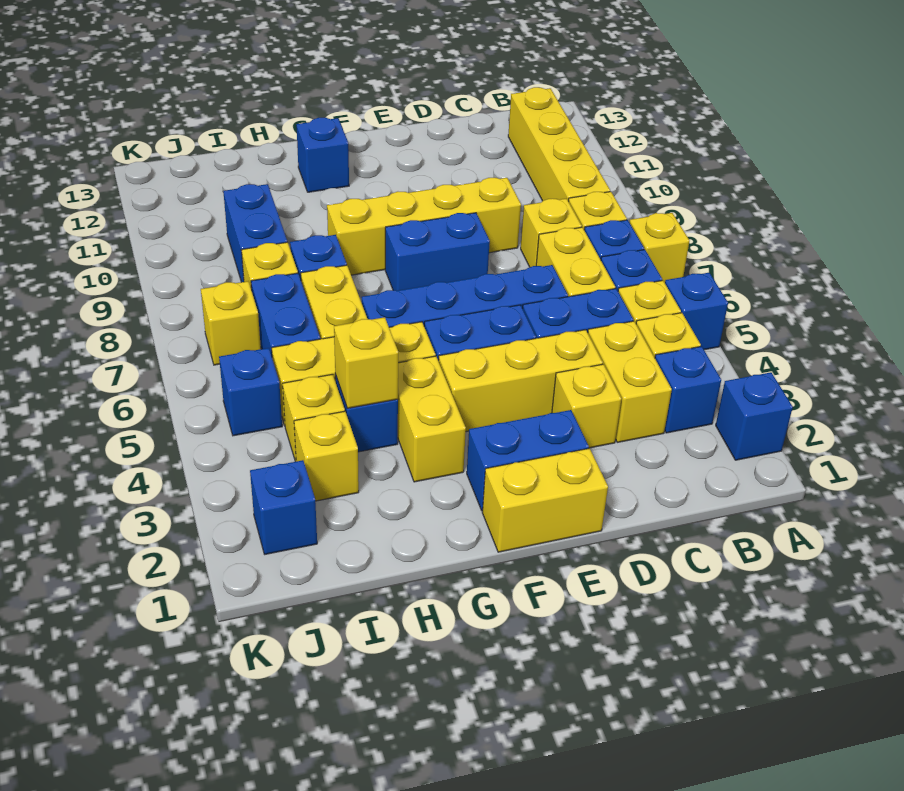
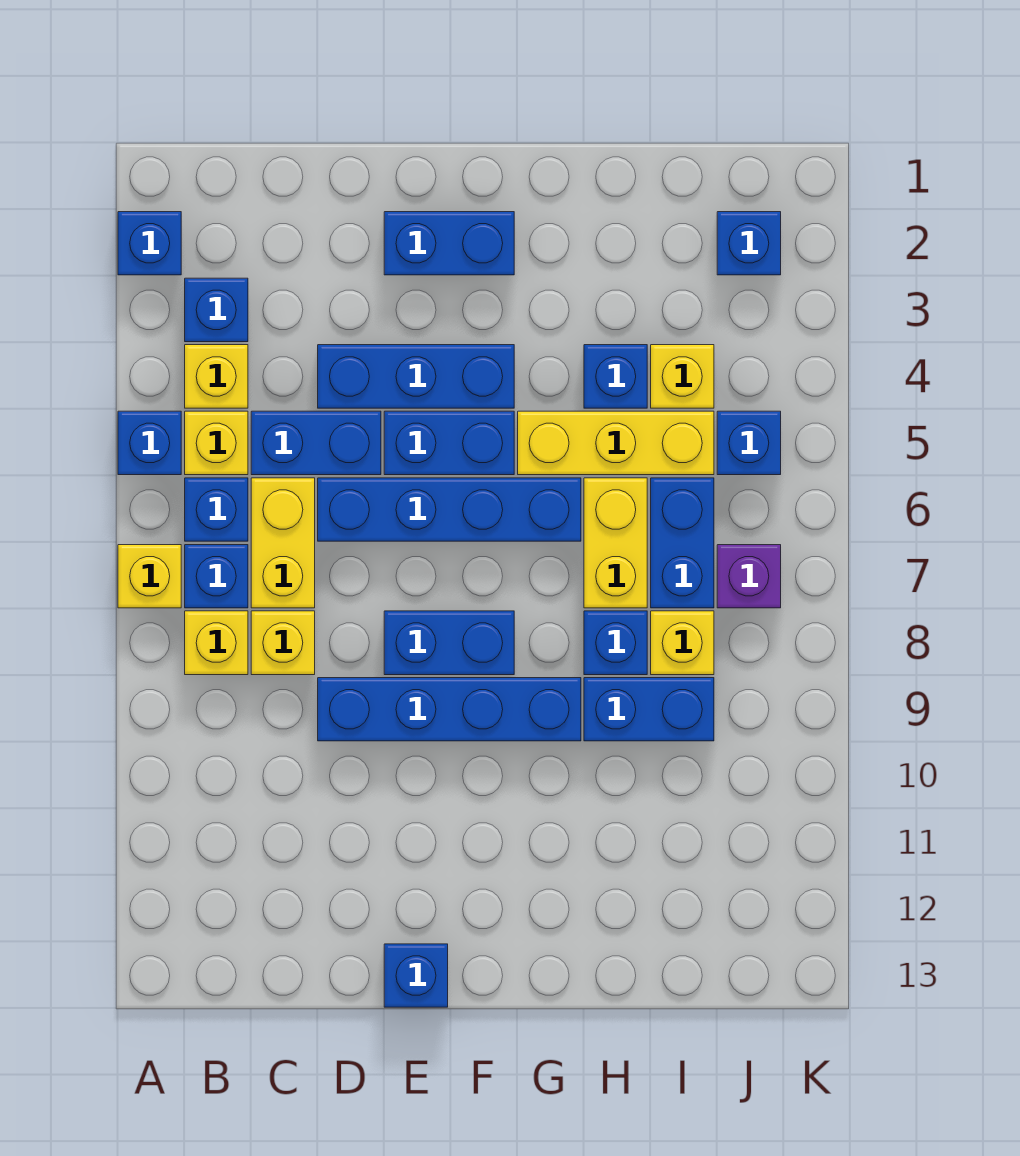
yellow brick B9:B12 level 1 -> none
yellow brick C3:C4 level 1 -> none
yellow brick D3 level 1 -> none
yellow brick D4:F4 level 1 -> blue brick D4:F4 level 1
yellow brick D9:G9 level 1 -> blue brick D9:G9 level 1
yellow brick E1:F1 level 1 -> none
yellow brick G3:G4 level 1 -> none
blue brick G12 level 1 -> blue brick E13 level 1
yellow brick H4 level 2 -> none
yellow brick I3 level 1 -> none
blue brick I9:I10 level 1 -> blue brick H9:I9 level 1
yellow brick J7 level 1 -> purple brick J7 level 1

